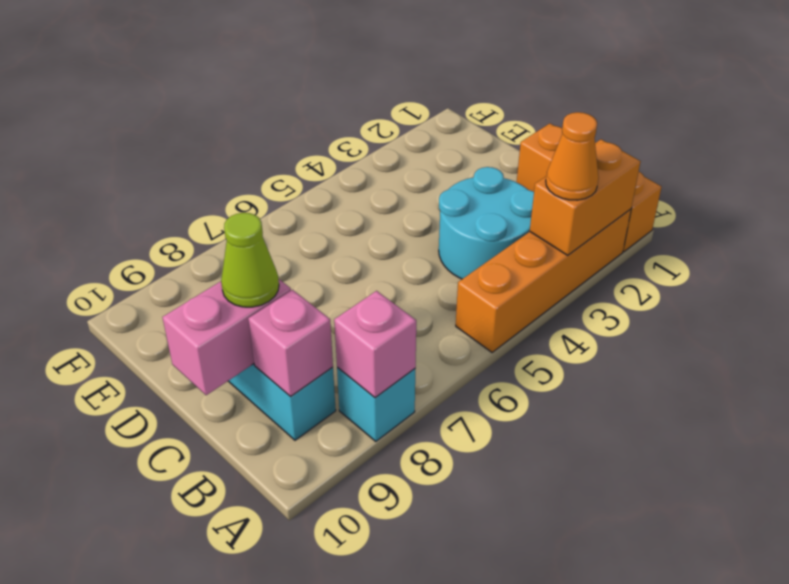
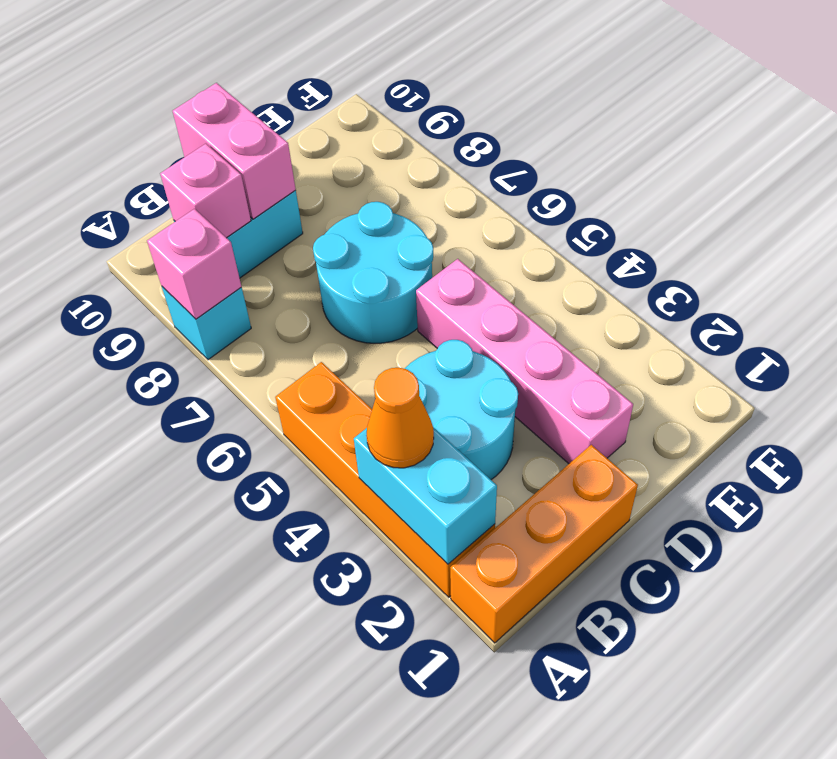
orange brick A2:A3 level 2 -> cyan brick A2:A3 level 2
none -> cyan round brick C6:D7 level 1
lime cone C9 level 3 -> none
none -> pink brick D2:D5 level 1

